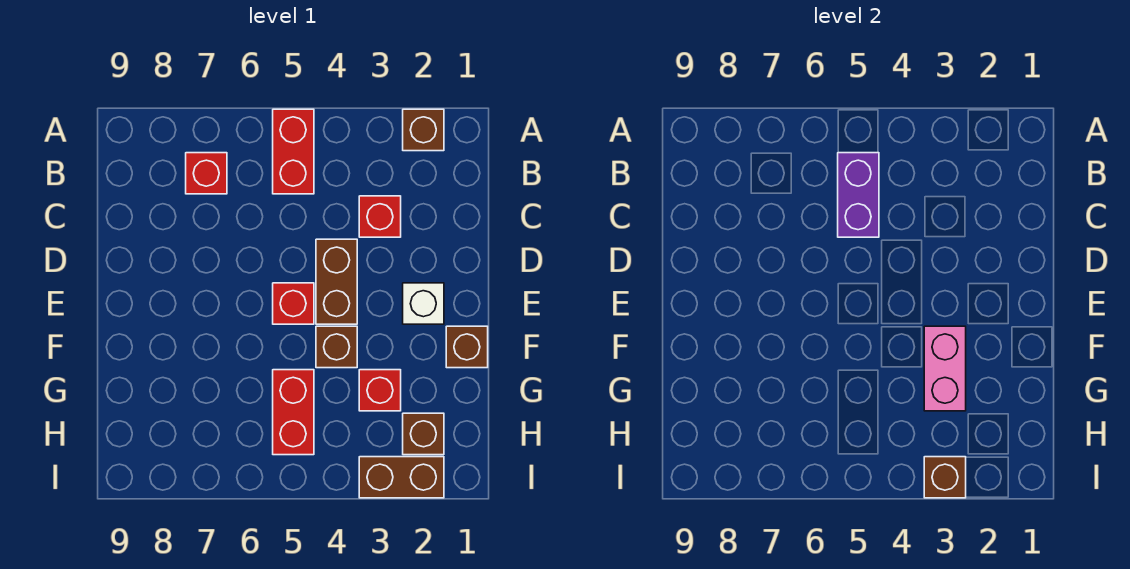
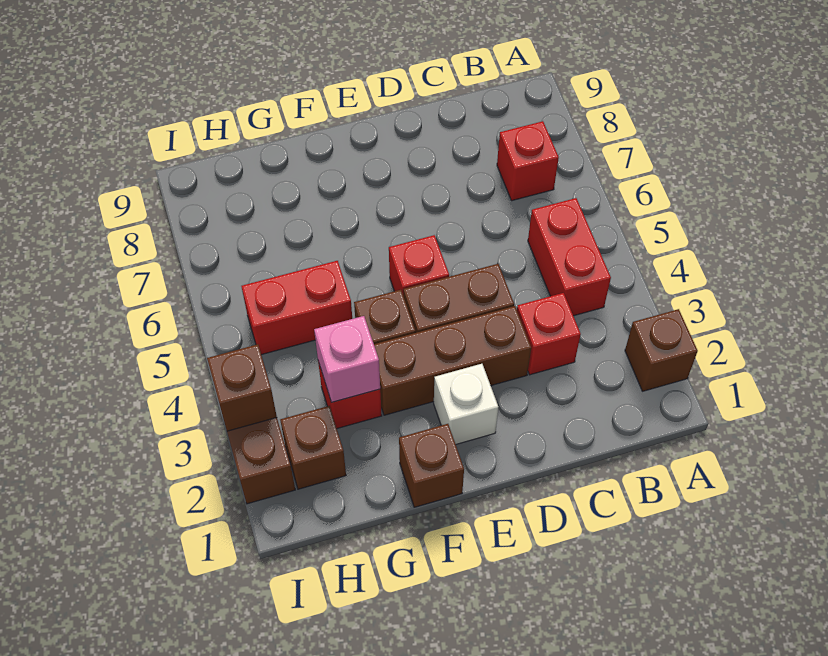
red brick A5:B5 level 1 -> red brick B4:B5 level 1
purple brick B5:C5 level 2 -> none
none -> brown brick D3:F3 level 1
pink brick F3:G3 level 2 -> pink brick G3 level 2

